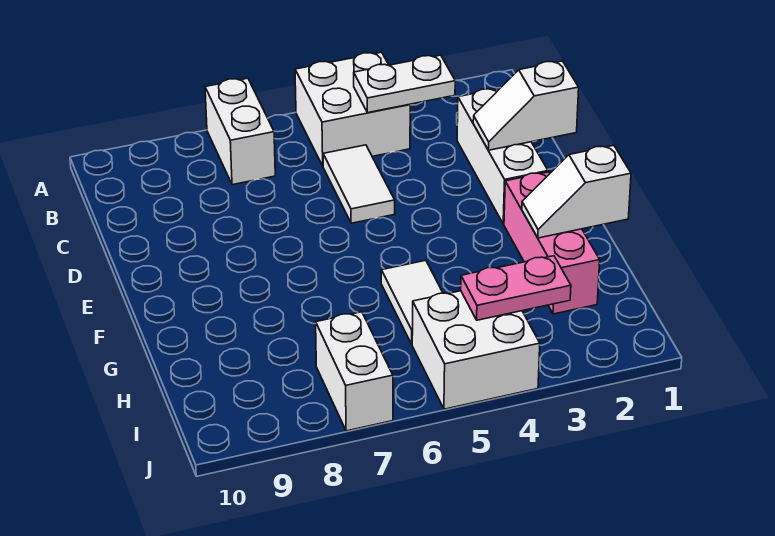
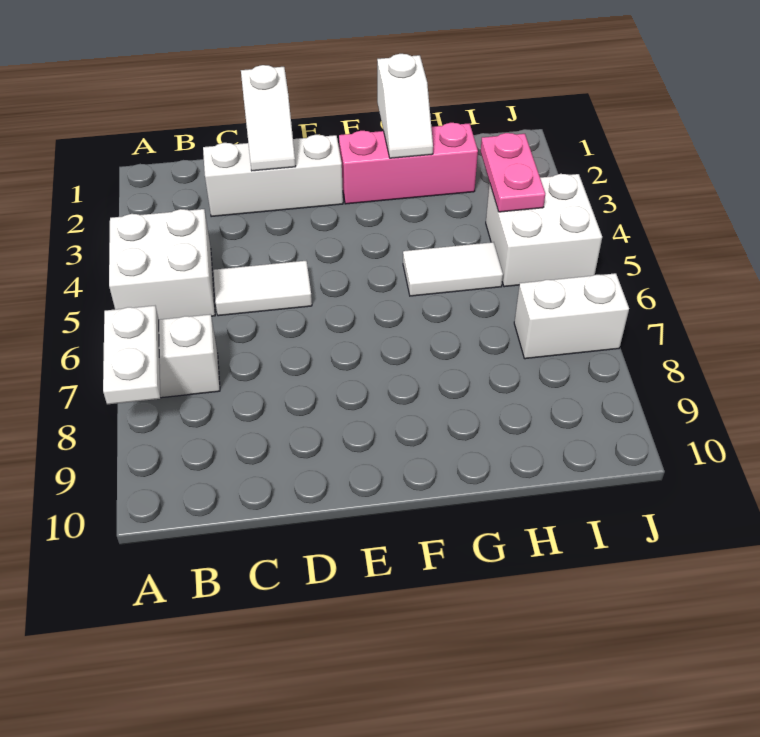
white plate B3:B4 level 2 -> white plate A7:A8 level 2

